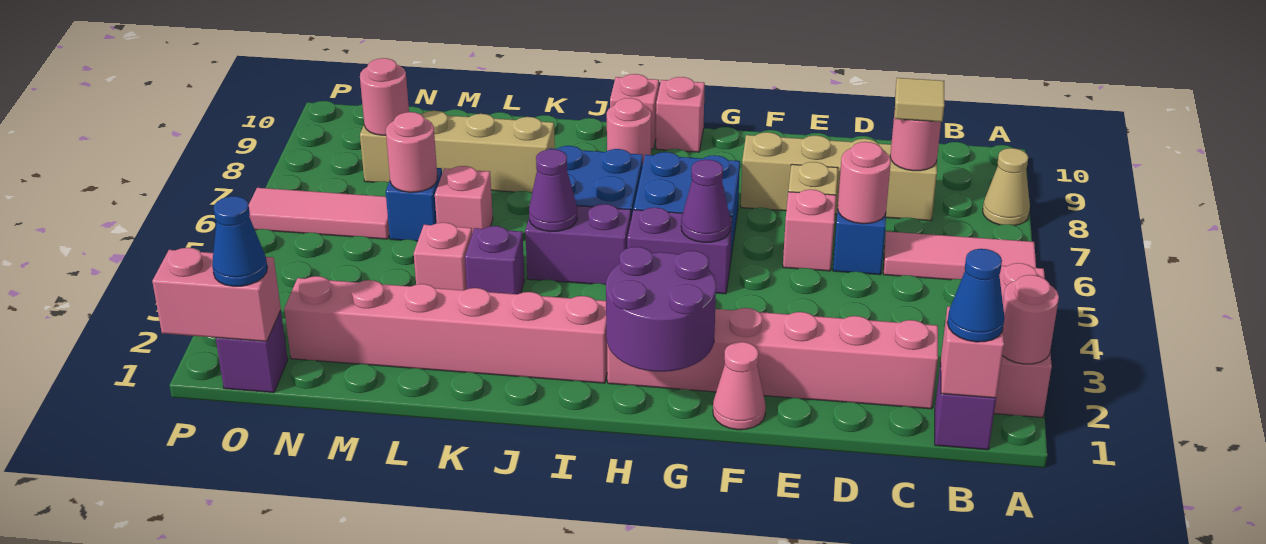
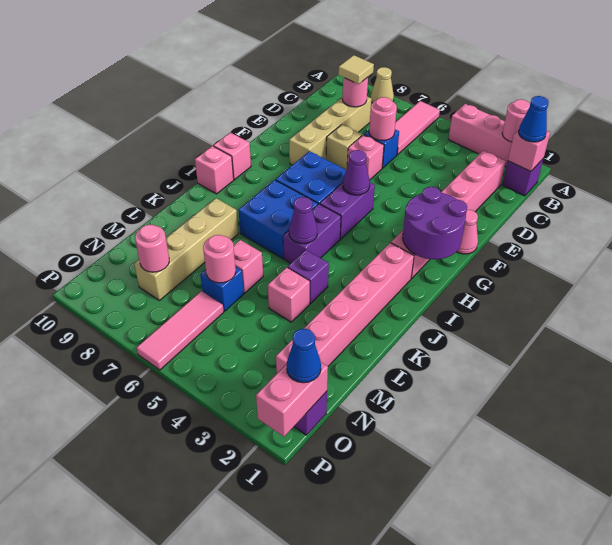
pink round brick I9 level 1 -> none

